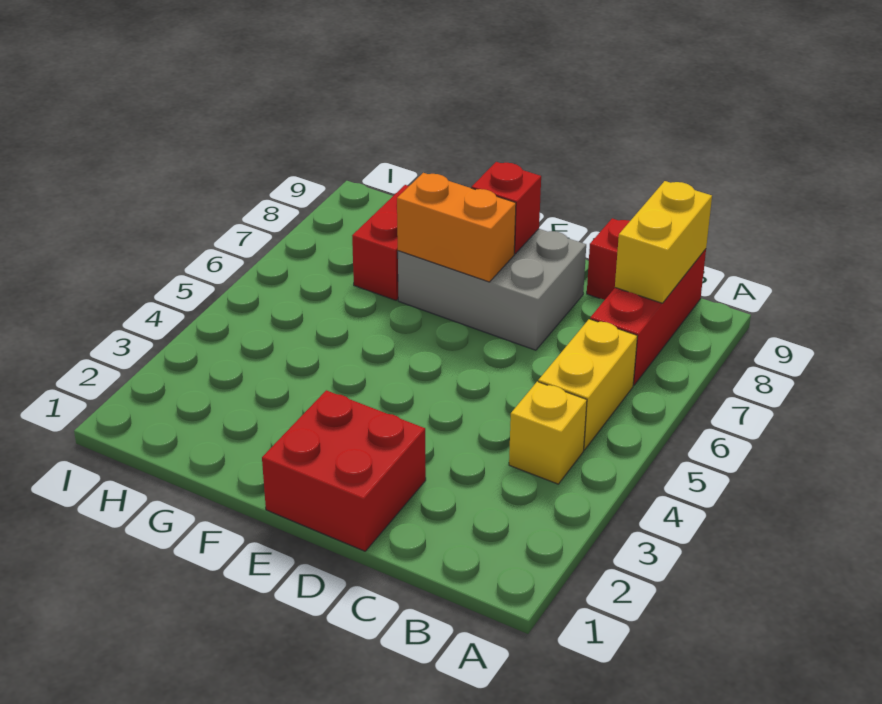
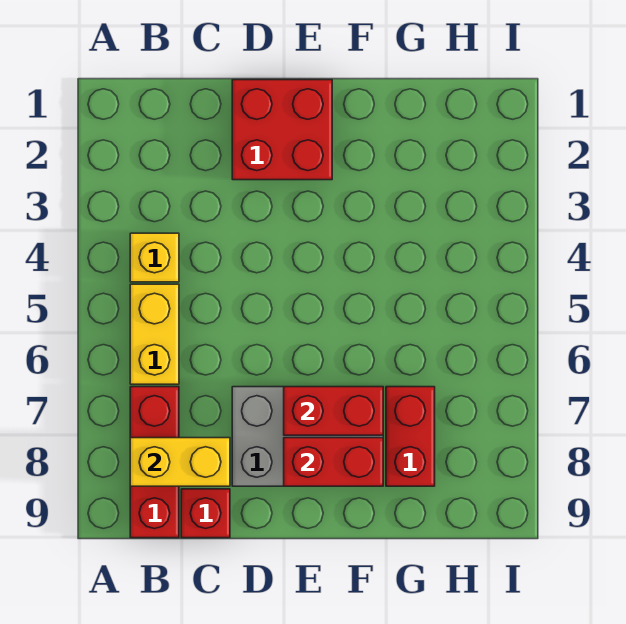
yellow brick B8:B9 level 2 -> yellow brick B8:C8 level 2
orange brick E7:F7 level 2 -> red brick E7:F7 level 2
red brick E8 level 2 -> red brick E8:F8 level 2

